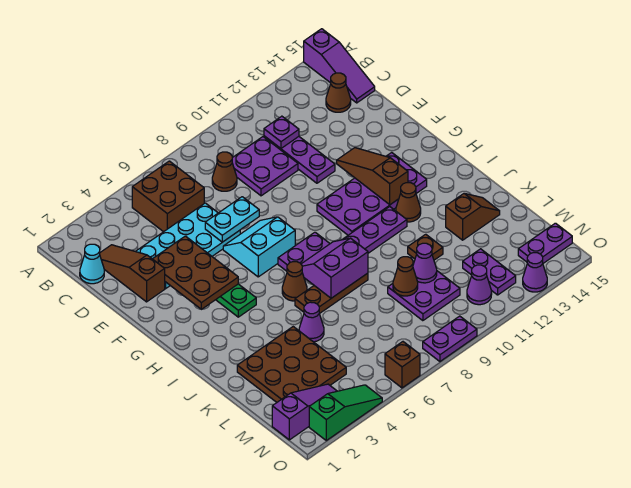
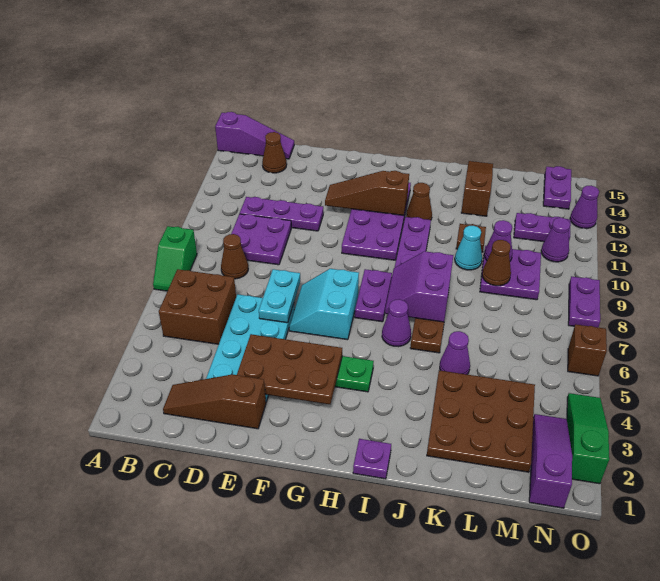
none -> green slope A7:A8 level 1 top 8
cyan cone C1 level 1 -> cyan cone K10 level 1
purple plate C11 level 2 -> purple plate I1 level 1
brown cone I6 level 1 -> purple cone I6 level 1
brown slope K13:K14 level 1 top 13 -> brown slope K13:K15 level 1 top 13

